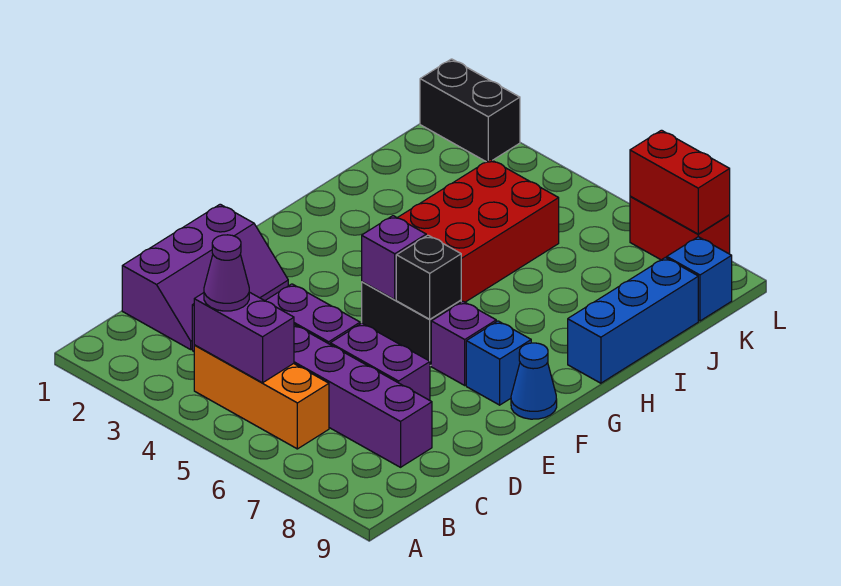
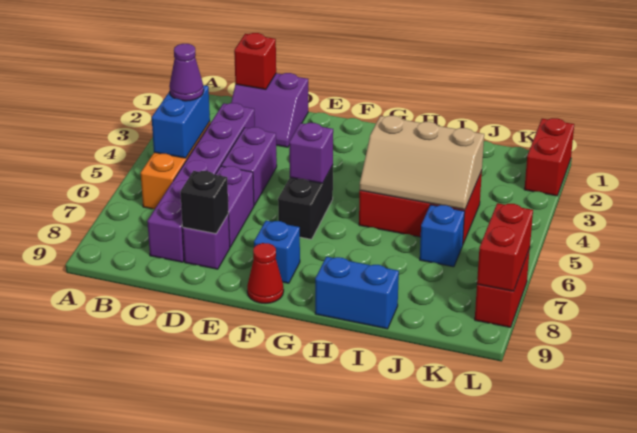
purple brick B4:B5 level 2 -> blue brick B4:B5 level 2
purple slope C1:E2 level 1 top 1 -> purple slope C1:D2 level 1 top 1
none -> red brick C1 level 2
black brick F6 level 2 -> black brick D8 level 2
purple brick F7 level 1 -> purple brick D8 level 1
blue cone F9 level 1 -> red cone F9 level 1
none -> tan slope H4:J5 level 2 top 4
blue brick H9:J9 level 1 -> blue brick H9:I9 level 1
blue brick K9 level 1 -> blue brick J6 level 1
black brick L1:L2 level 1 -> red brick L1:L2 level 1

